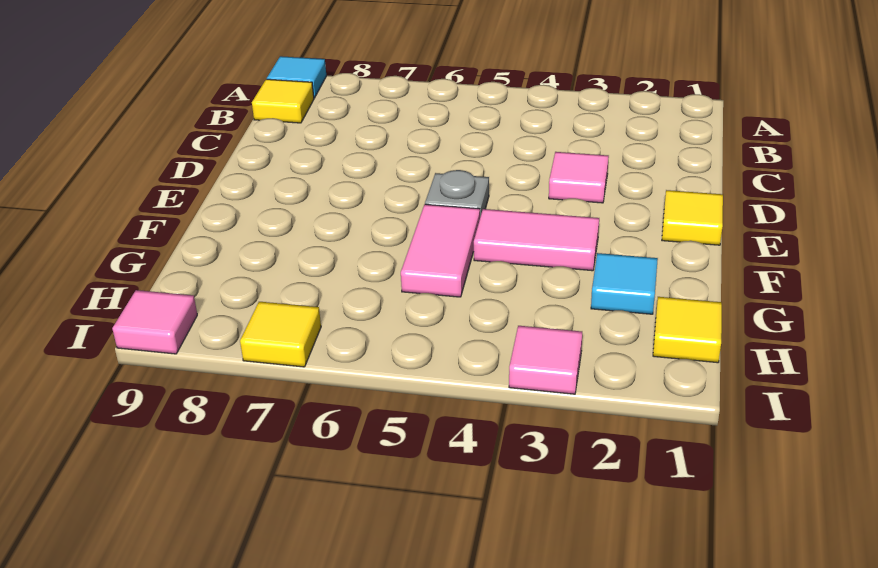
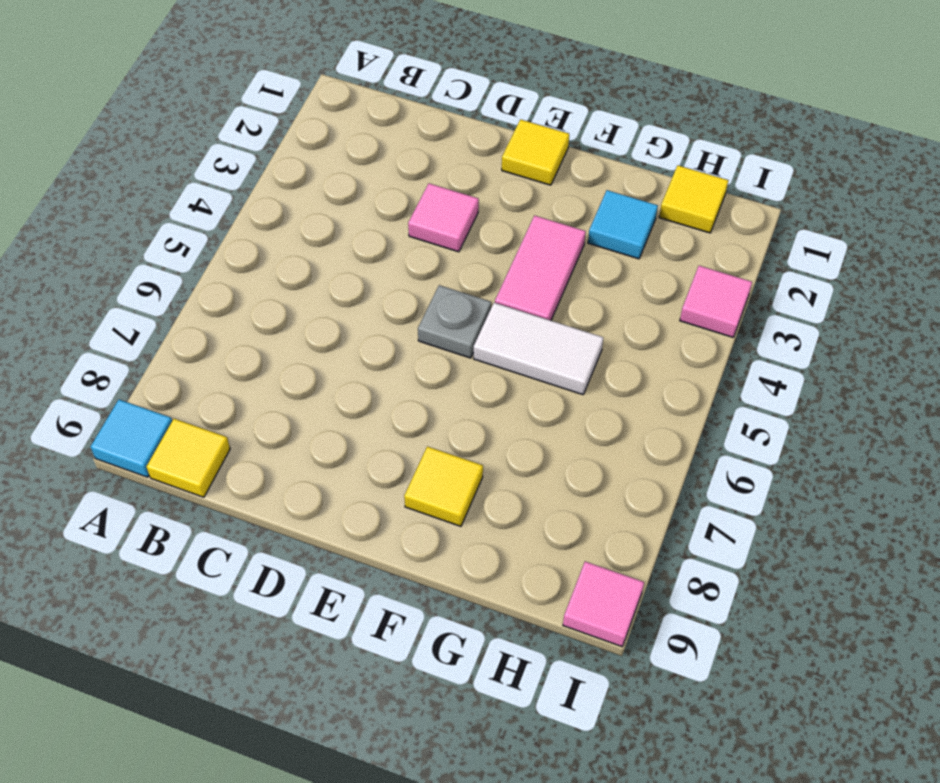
pink tile F5:G5 level 1 -> white tile F5:G5 level 1
yellow tile I7 level 1 -> yellow tile F8 level 1

